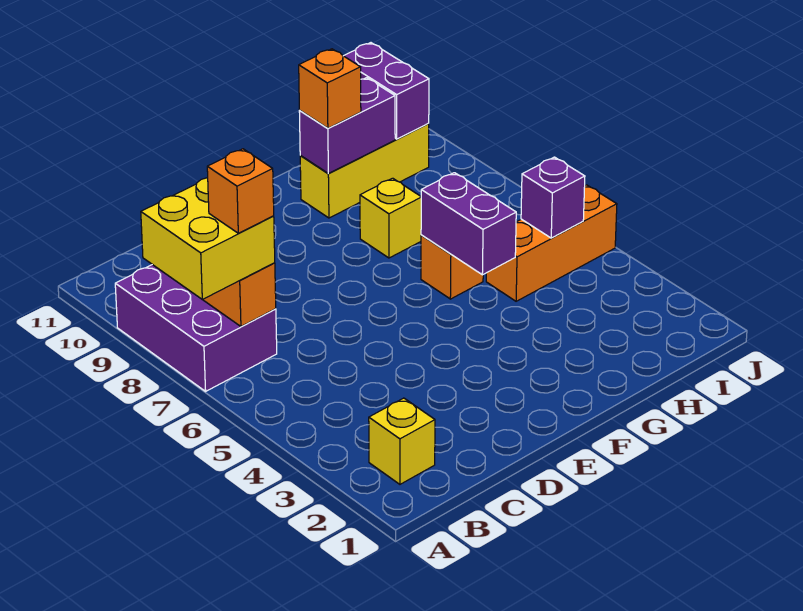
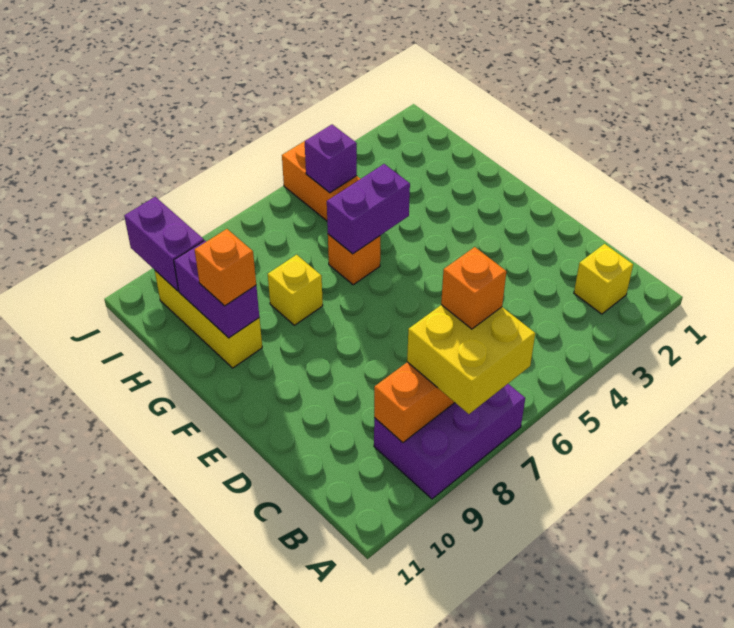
purple brick I10:I11 level 2 -> purple brick I10:J10 level 2

